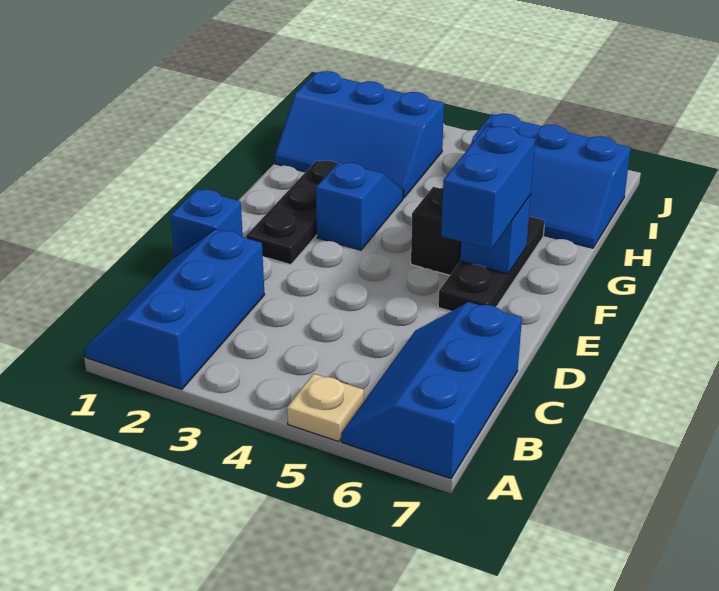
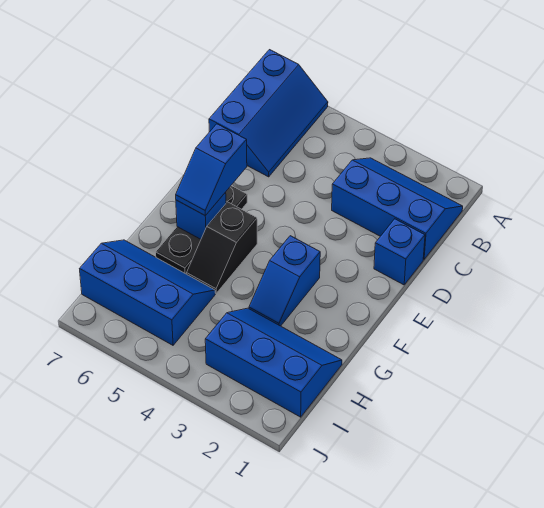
blue slope A1:C2 level 1 top 2 -> blue slope B1:C3 level 1 top C
tan plate A5 level 1 -> none
black plate E2:G2 level 1 -> none
blue brick E6:F6 level 3 -> blue slope E6:F6 level 3 top E

